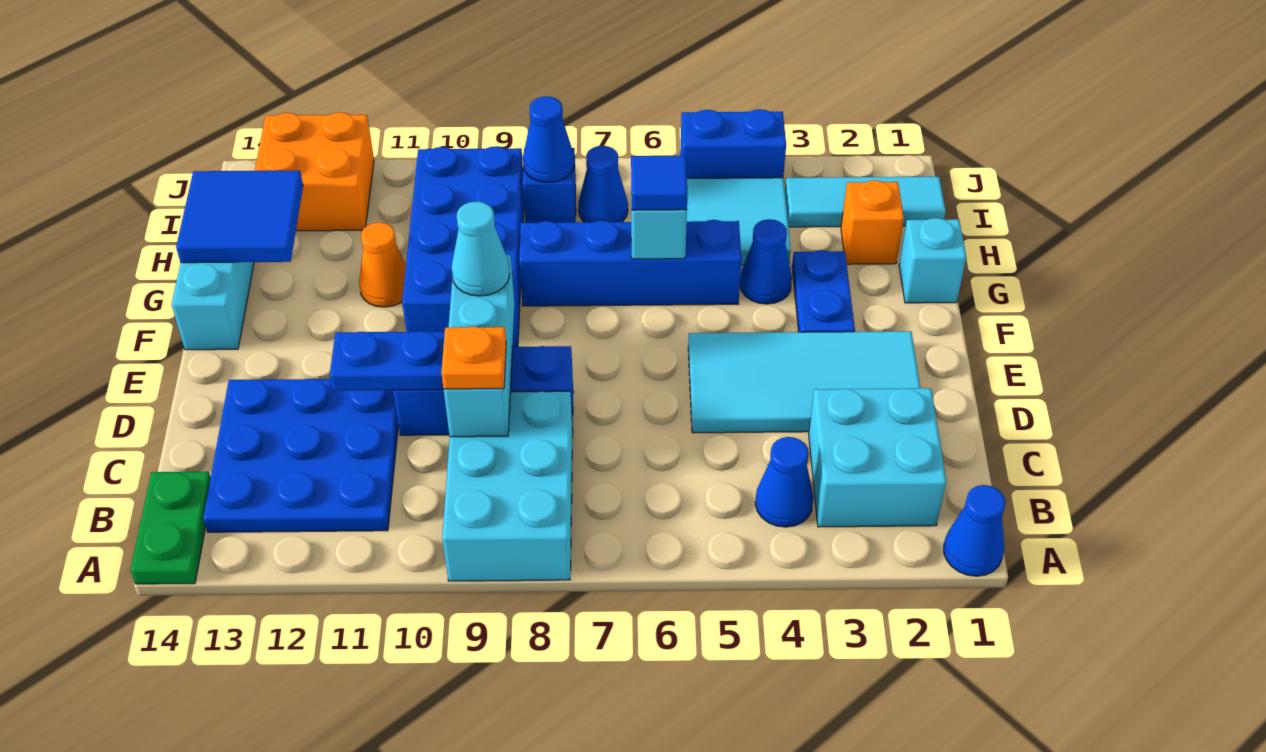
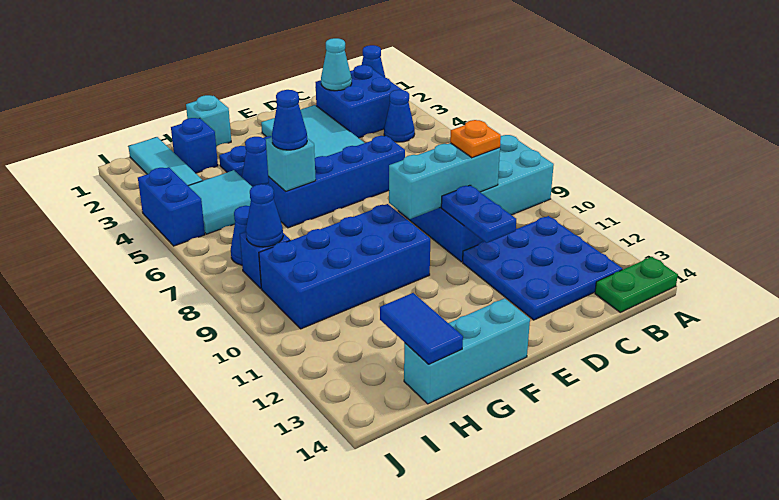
cyan brick B2:C3 level 1 -> blue brick B2:C3 level 1
cyan cone E9 level 3 -> cyan cone C2 level 2
blue brick G5:G8 level 1 -> blue brick D6:G6 level 1
blue tile G6 level 3 -> blue cone G6 level 3
orange cone G11 level 1 -> none
blue tile G13:H14 level 2 -> blue tile H13:H14 level 2
orange brick H2 level 1 -> blue brick H2 level 1
orange brick I12:J13 level 1 -> none

